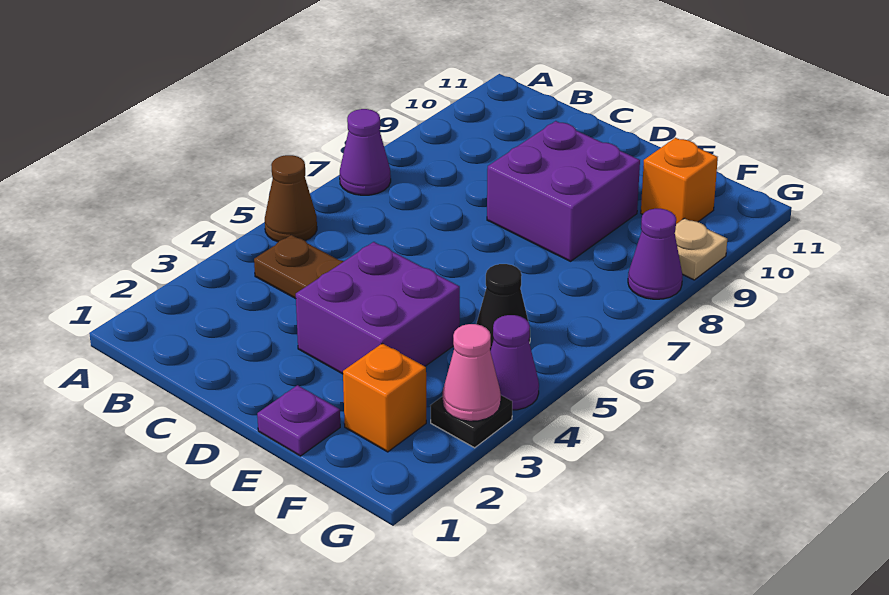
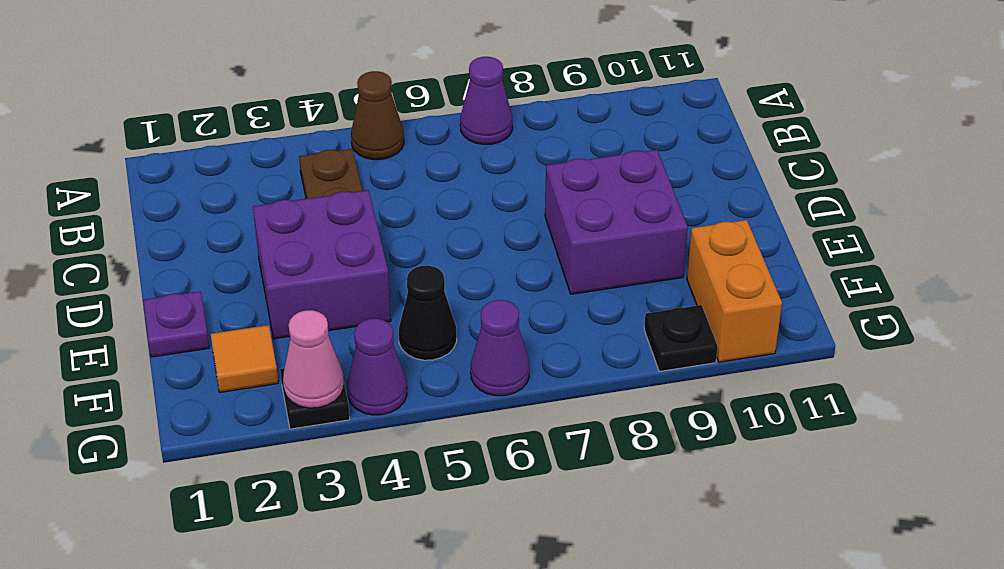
orange brick F2 level 1 -> orange tile F2 level 1
orange brick F10 level 1 -> orange brick F10:G10 level 1
purple cone G8 level 1 -> purple cone G6 level 1
tan plate G9 level 1 -> black plate G9 level 1

